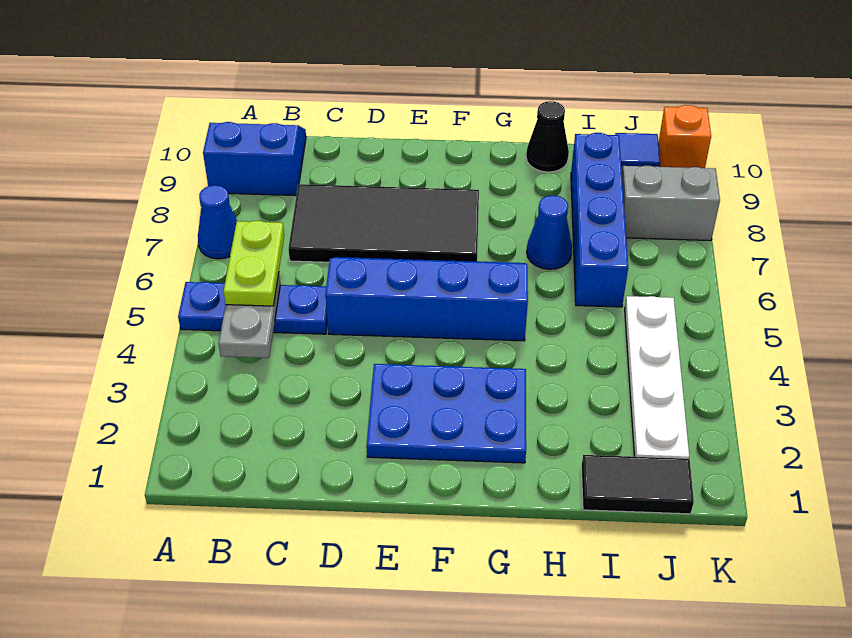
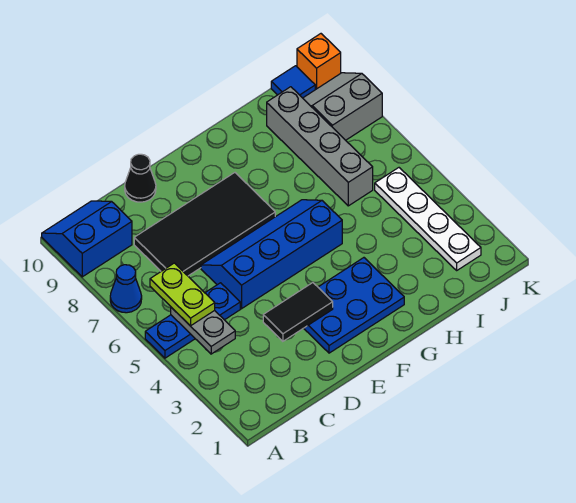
blue cone H7 level 1 -> none
black cone H10 level 1 -> black cone D10 level 1
black tile I1:J1 level 1 -> black tile D3:E3 level 2
blue brick I6:I9 level 1 -> grey brick I6:I9 level 1

